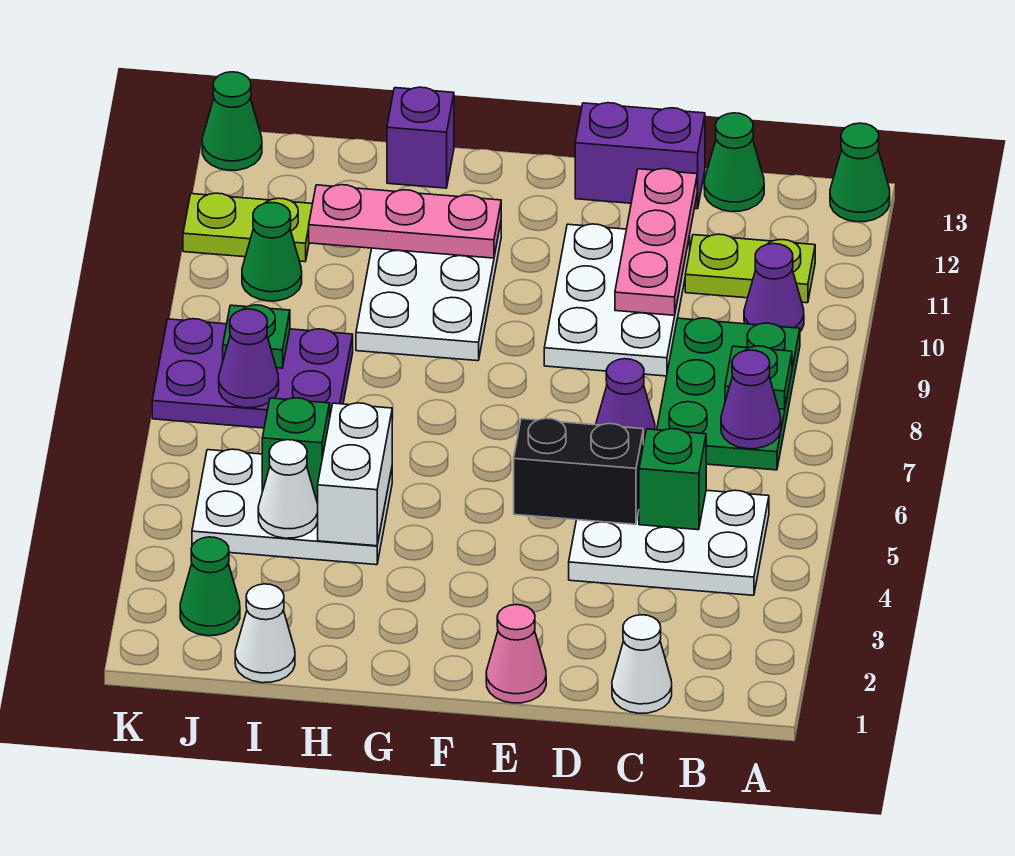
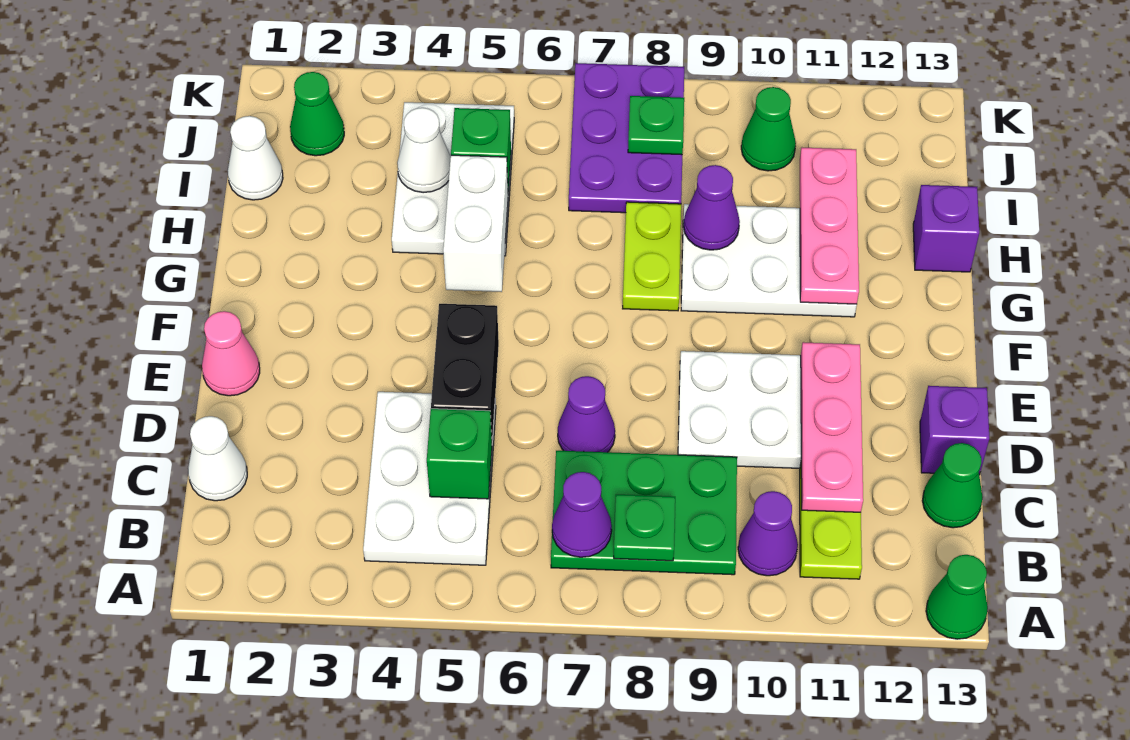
pink plate D10:D12 level 2 -> pink plate C11:E11 level 2
purple brick D13:E13 level 1 -> purple brick D13 level 1
white brick H4:H5 level 2 -> white brick G5:H5 level 2
purple cone J7 level 2 -> purple cone H9 level 2
lime plate J11:K11 level 1 -> lime plate G8:H8 level 1
green cone K13 level 1 -> none

